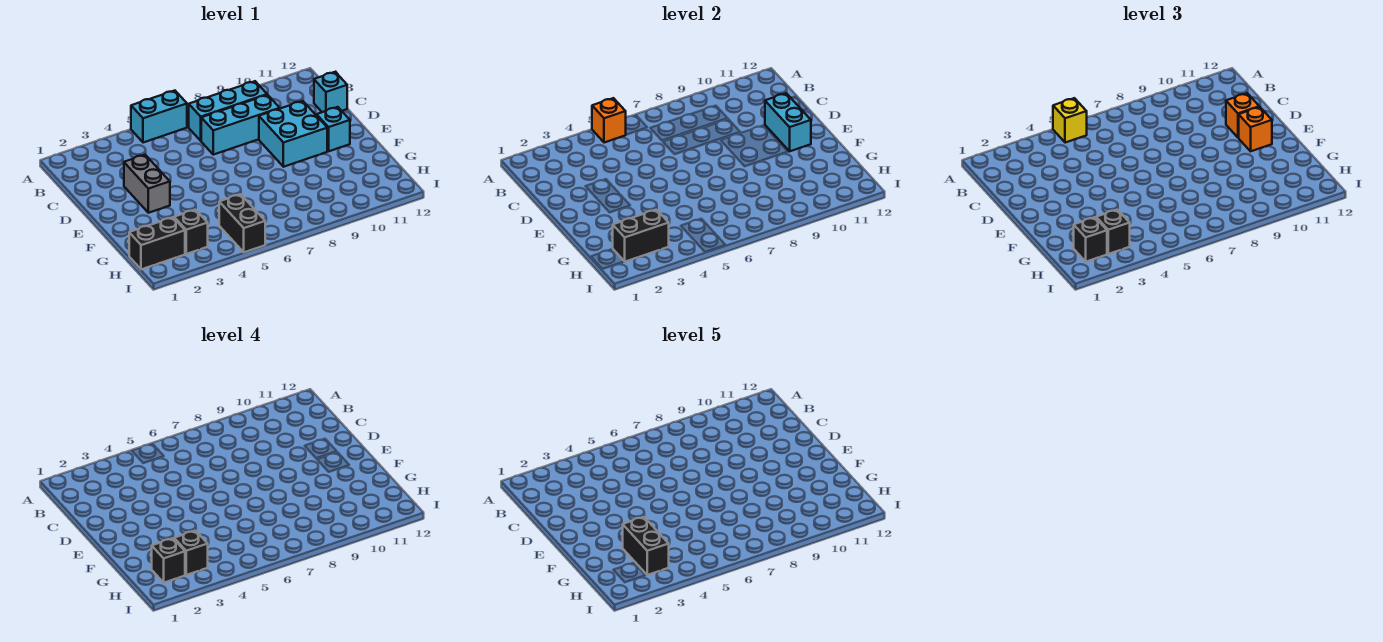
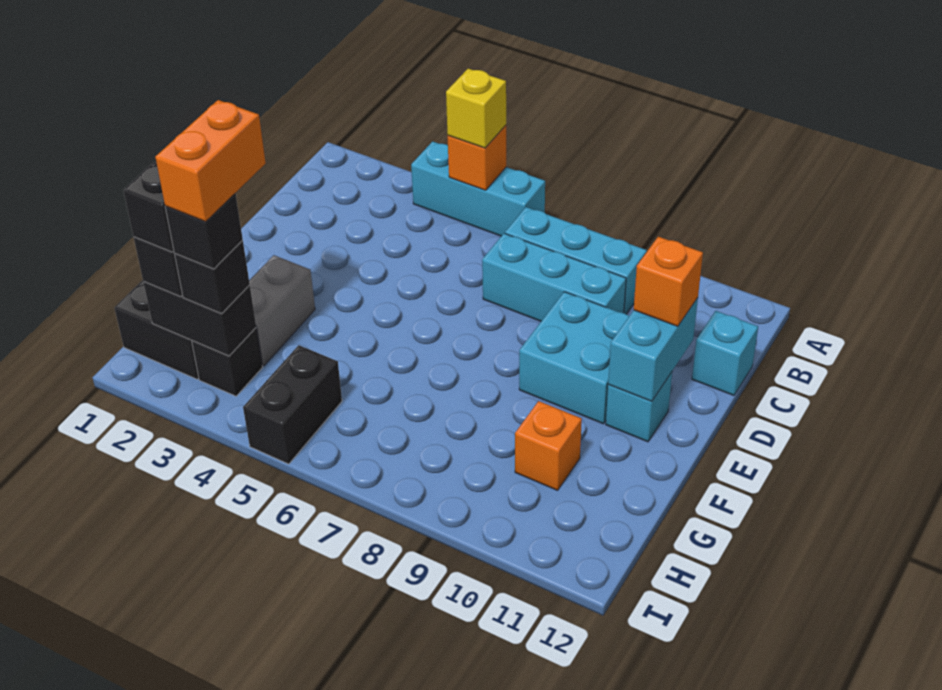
cyan brick A5:A6 level 1 -> cyan brick A4:A6 level 1
grey brick D3:E3 level 1 -> grey brick F3:G3 level 1
orange brick E11 level 3 -> orange brick G10 level 1
black brick G3:H3 level 5 -> orange brick G3:H3 level 5

